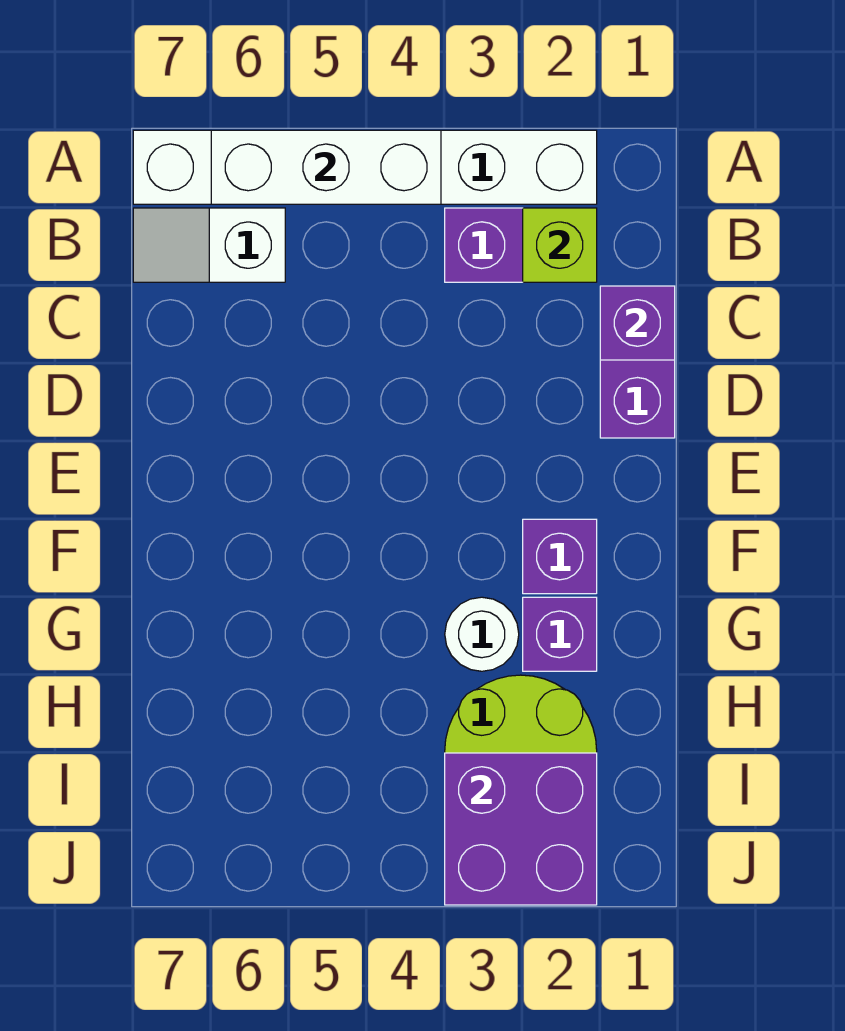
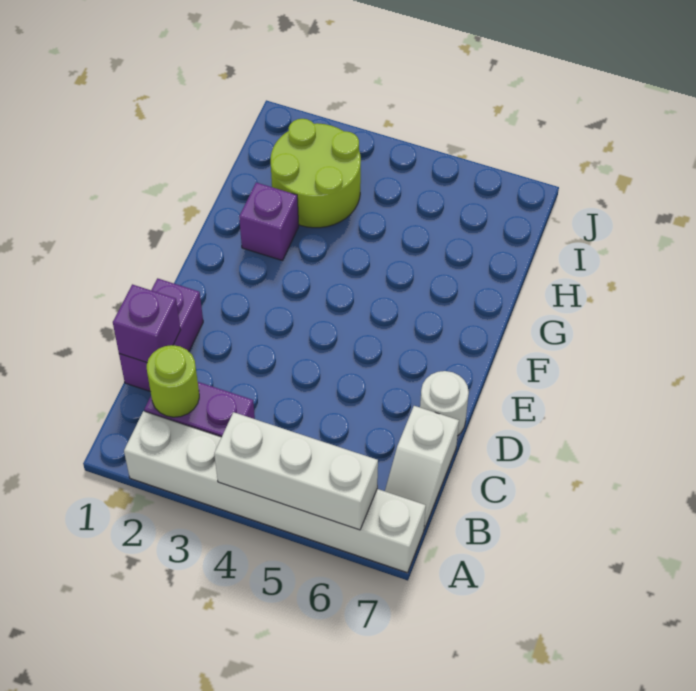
lime brick B2 level 2 -> lime round brick B2 level 2
white slope B6:B7 level 1 top 6 -> white slope B7:C7 level 1 top C
purple brick F2 level 1 -> none
white round brick G3 level 1 -> white round brick D7 level 1
purple brick I2:J3 level 2 -> none

